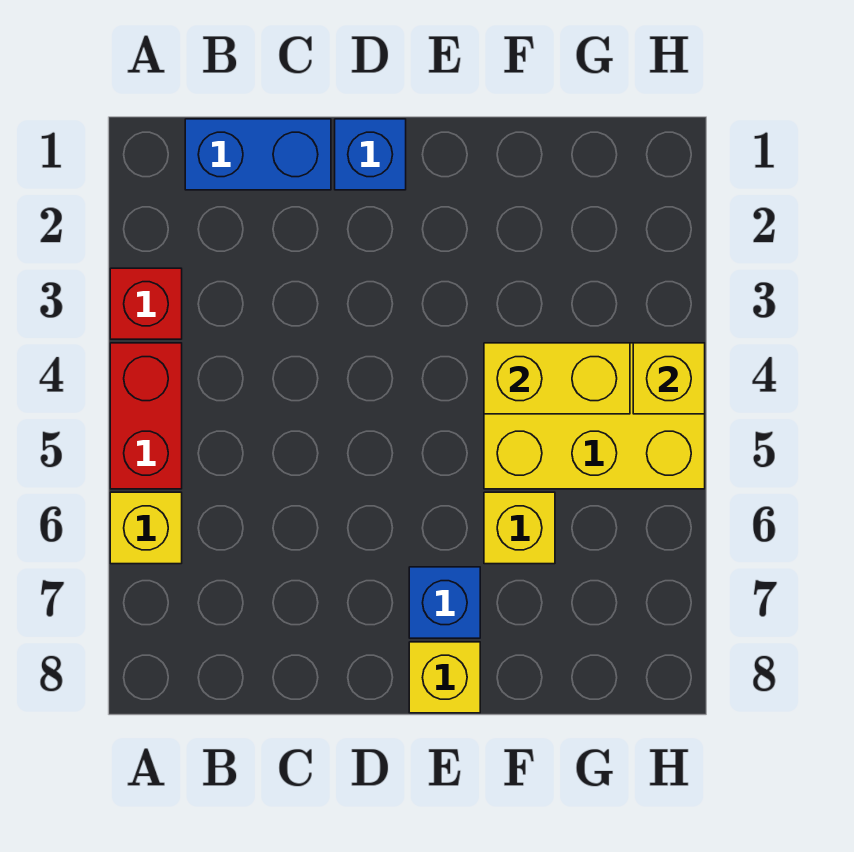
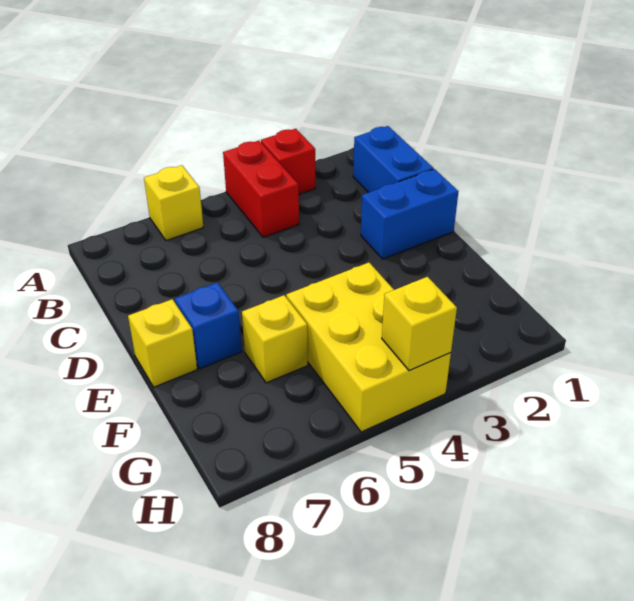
red brick A4:A5 level 1 -> red brick A4:B4 level 1
blue brick D1 level 1 -> blue brick D1:D2 level 1
yellow brick F4:G4 level 2 -> none

